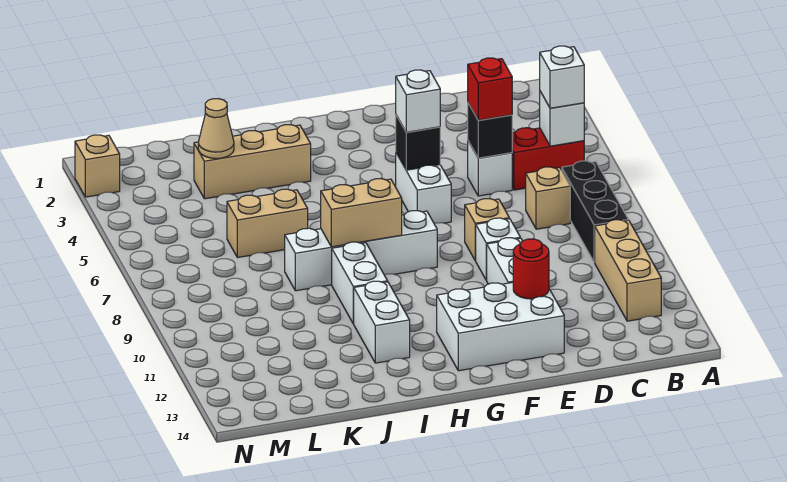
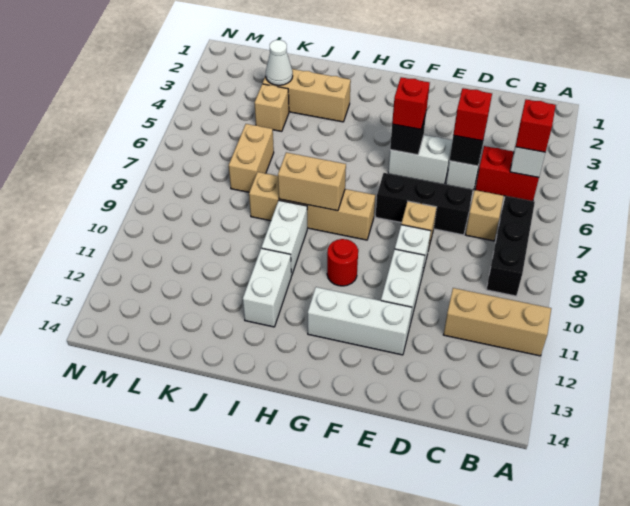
white brick B5 level 3 -> red brick B5 level 3
tan brick B10:B12 level 1 -> tan brick A11:C11 level 1
none -> black brick D7:F7 level 1
white brick E12:G13 level 1 -> white brick E12:G12 level 1
red round brick E12 level 2 -> red round brick G10 level 1
white brick F5:F6 level 1 -> white brick E5:F5 level 1
white brick F5 level 3 -> red brick F5 level 3
white brick G8:J8 level 1 -> tan brick G8:J8 level 1
tan brick J6:K6 level 1 -> tan brick K6:K7 level 1
tan cone K3 level 2 -> white cone K3 level 2
tan brick N2 level 1 -> tan brick K4 level 1

